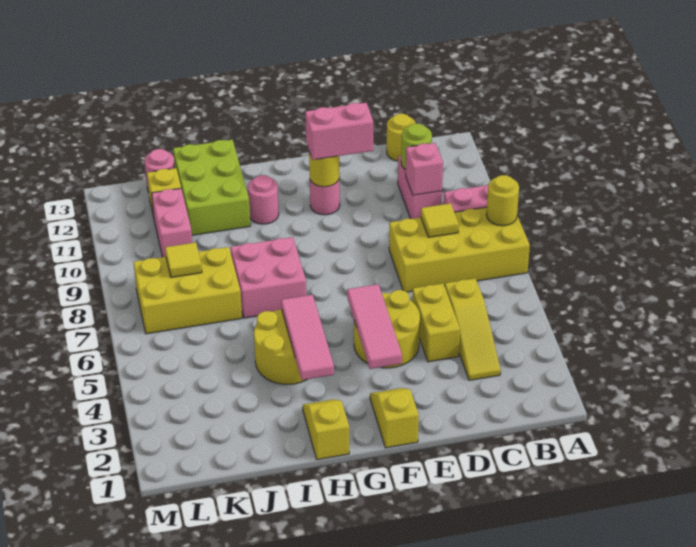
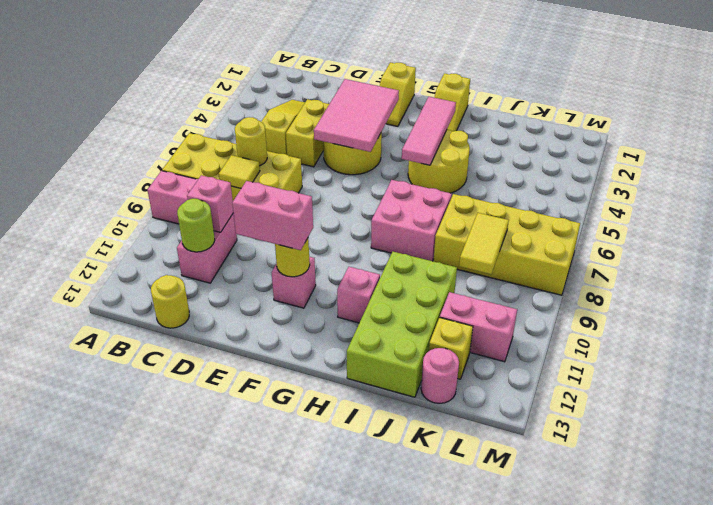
yellow round brick A8 level 2 -> yellow round brick C7 level 2
pink tile F3:F5 level 2 -> pink tile E3:F5 level 2
pink round brick F11 level 1 -> pink brick F11 level 1
pink round brick H11 level 1 -> pink brick H11 level 1
lime brick I11:J13 level 1 -> lime brick I10:J13 level 1
yellow brick J7:L8 level 1 -> yellow brick J7:M8 level 1
yellow tile K8 level 2 -> yellow tile K8:K9 level 2
pink brick K10:K11 level 1 -> pink brick K11:L11 level 1

